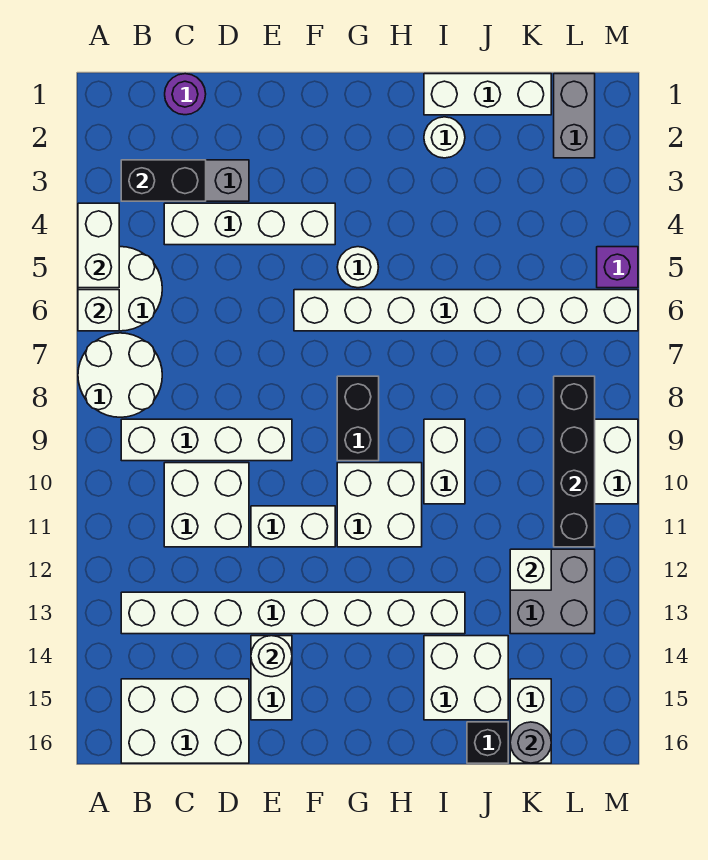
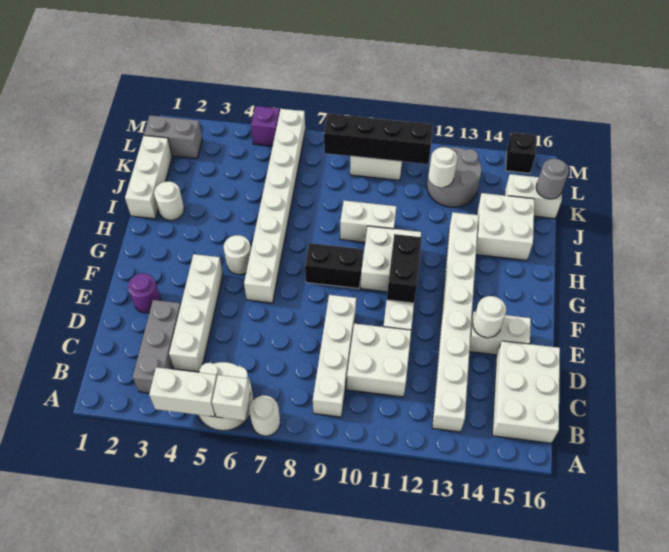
white round brick A7:B8 level 1 -> white round brick A7 level 1
black brick B3:C3 level 2 -> black brick F11:G11 level 2
purple round brick C1 level 1 -> purple round brick E2 level 1
black brick J16 level 1 -> black brick M15 level 1
grey brick K12:L13 level 1 -> grey round brick K12:L13 level 1
white brick K12 level 2 -> white round brick K12 level 2

